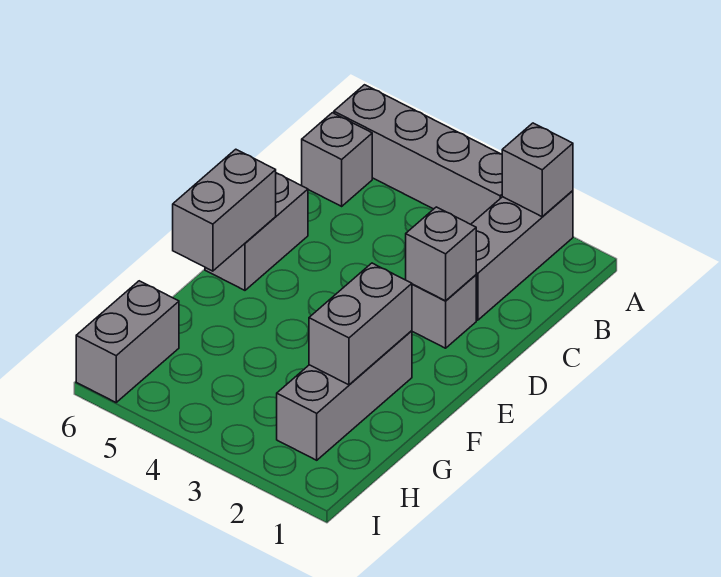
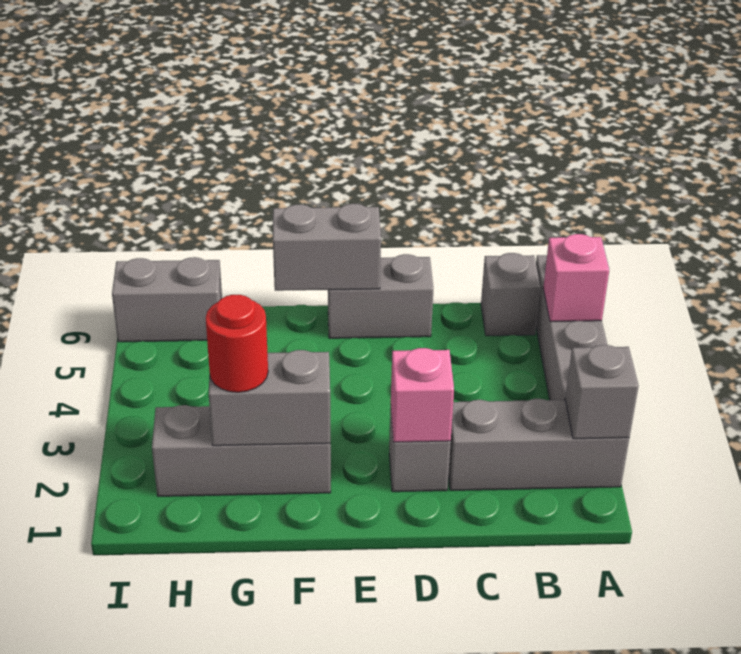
none -> pink brick A5 level 2
grey brick D2 level 2 -> pink brick D2 level 2
none -> red round brick G2 level 3

